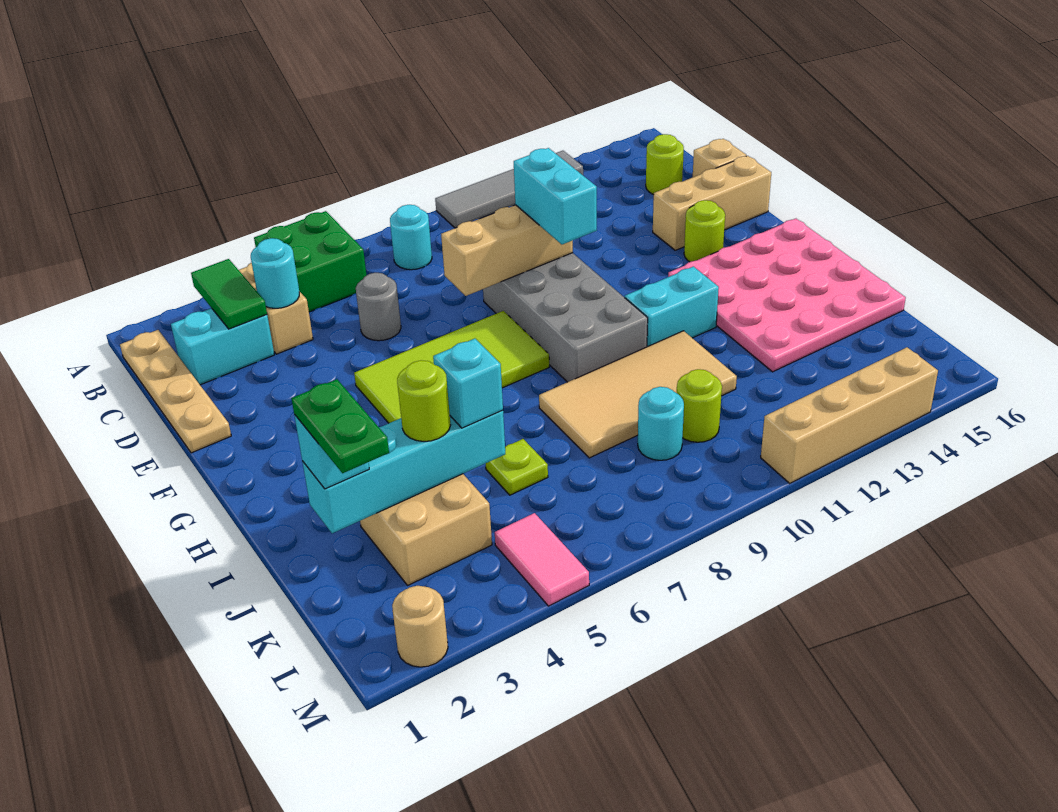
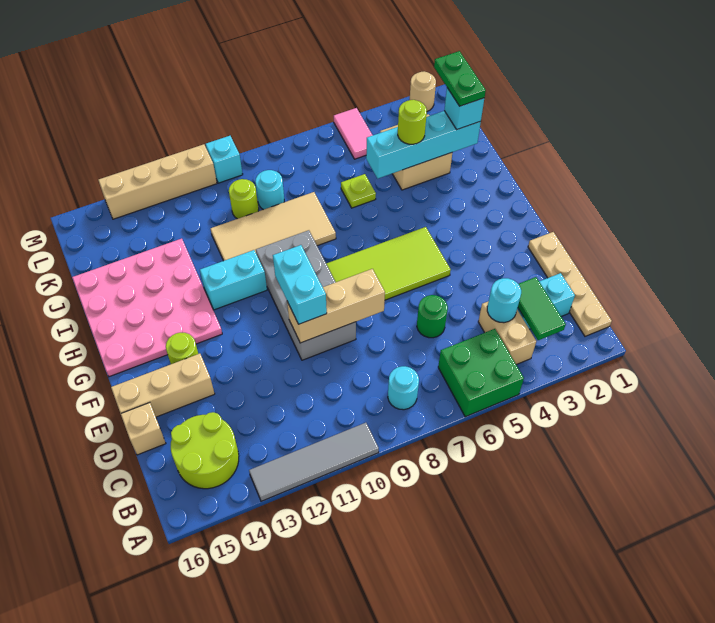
lime round brick C15 level 1 -> lime round brick B14:C15 level 1
grey round brick D6 level 1 -> green round brick D6 level 1
cyan brick J5 level 3 -> cyan brick M10 level 1

